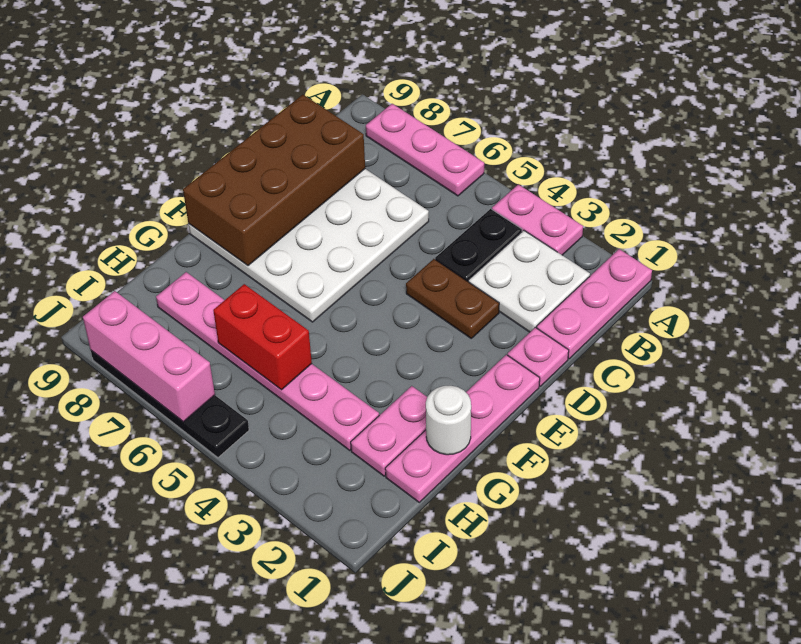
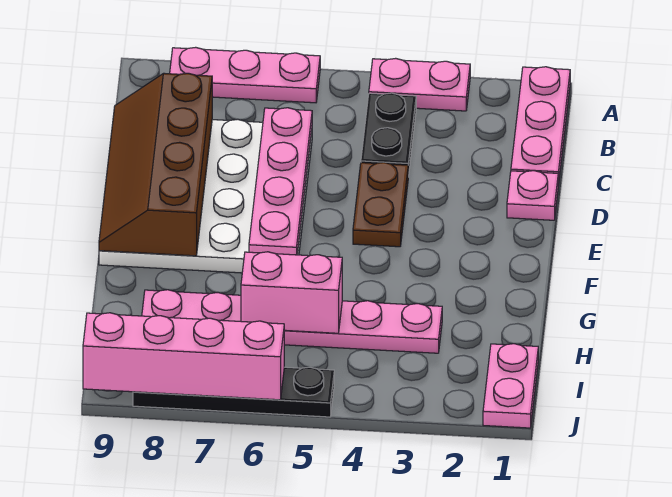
white plate B2:C3 level 1 -> none
brown brick C8:F9 level 2 -> brown slope C8:F9 level 2 top 8
brown plate D3:D4 level 1 -> brown plate D4:E4 level 1
pink plate E1:H1 level 1 -> pink plate C6:F6 level 2
white round brick G1 level 2 -> none
pink plate G2:H2 level 1 -> pink plate I1:J1 level 1
red brick H5:H6 level 2 -> pink brick H5:H6 level 2
pink brick J6:J8 level 2 -> pink brick J6:J9 level 2

